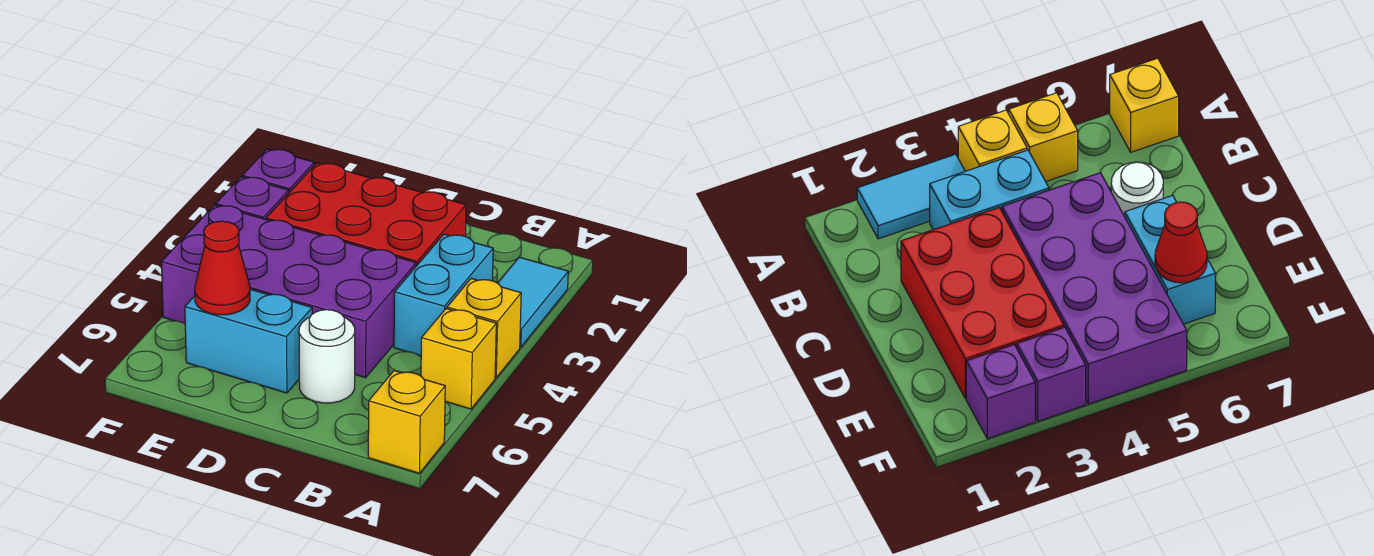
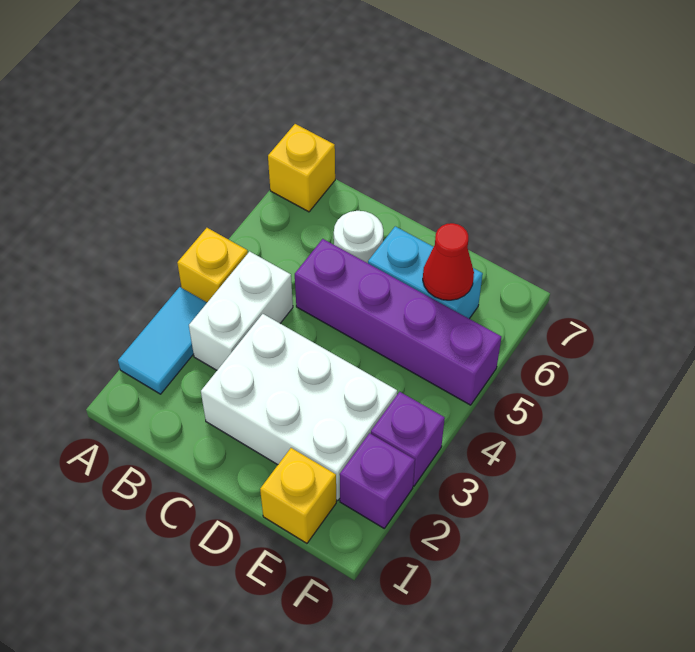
yellow brick A5 level 1 -> yellow brick E1 level 1
cyan brick B3:B4 level 1 -> white brick B3:B4 level 1
red brick C2:E3 level 1 -> white brick C2:E3 level 1
purple brick C4:F5 level 1 -> purple brick C5:F5 level 1

